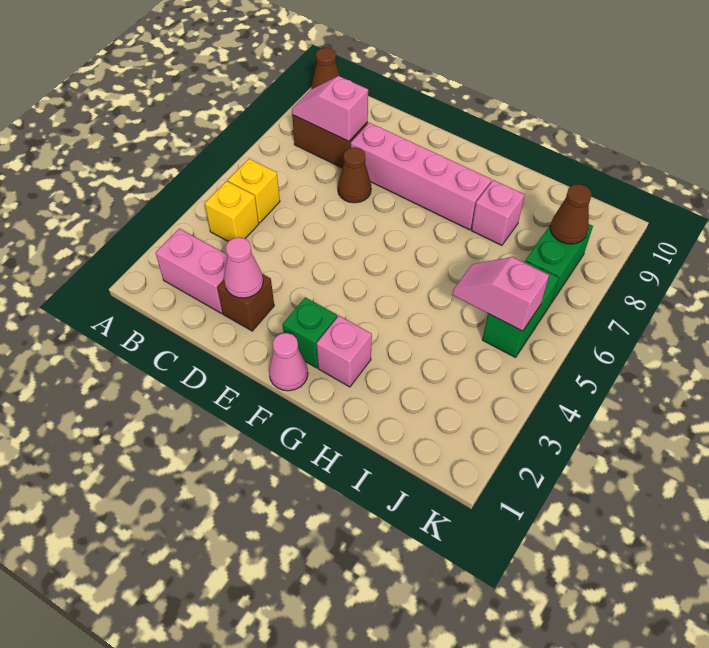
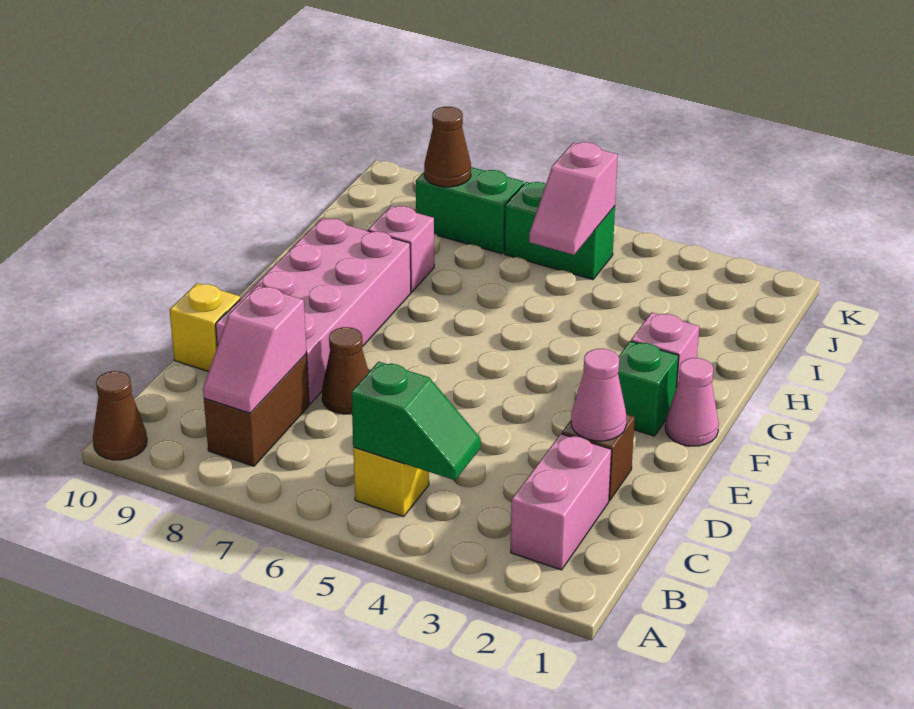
yellow brick B4 level 1 -> yellow brick D10 level 1
none -> green slope B4:B5 level 2 top 5
pink brick D8:G8 level 1 -> pink brick D8:G9 level 1

